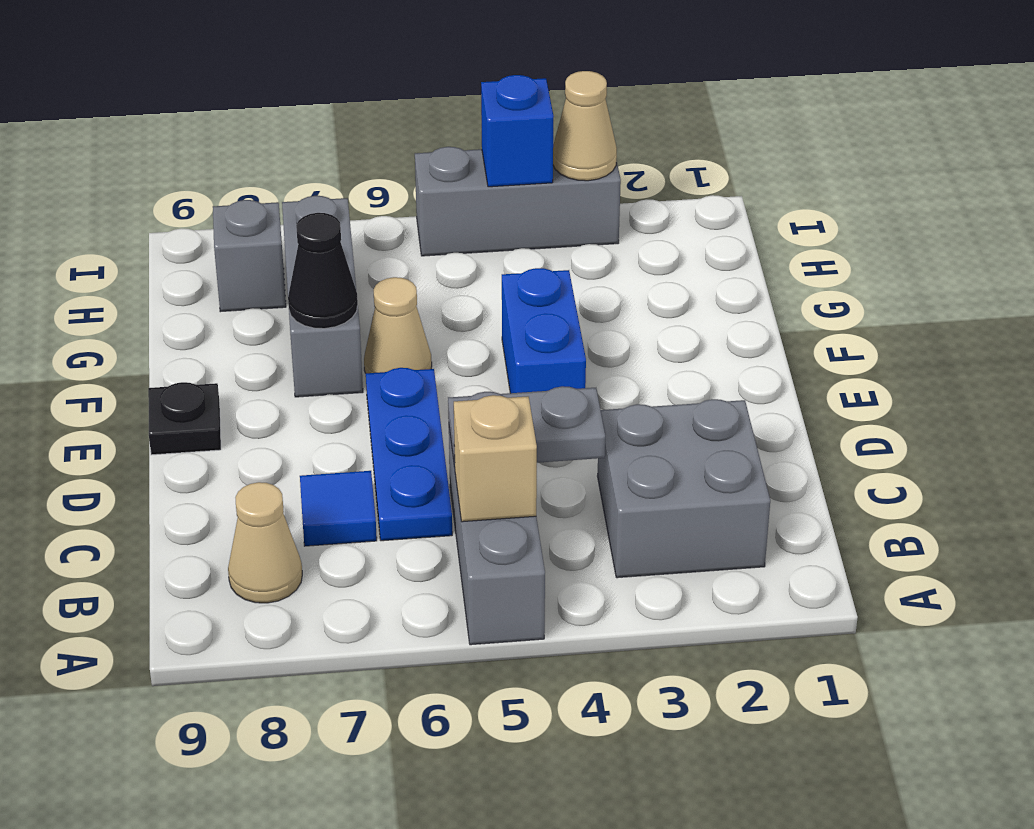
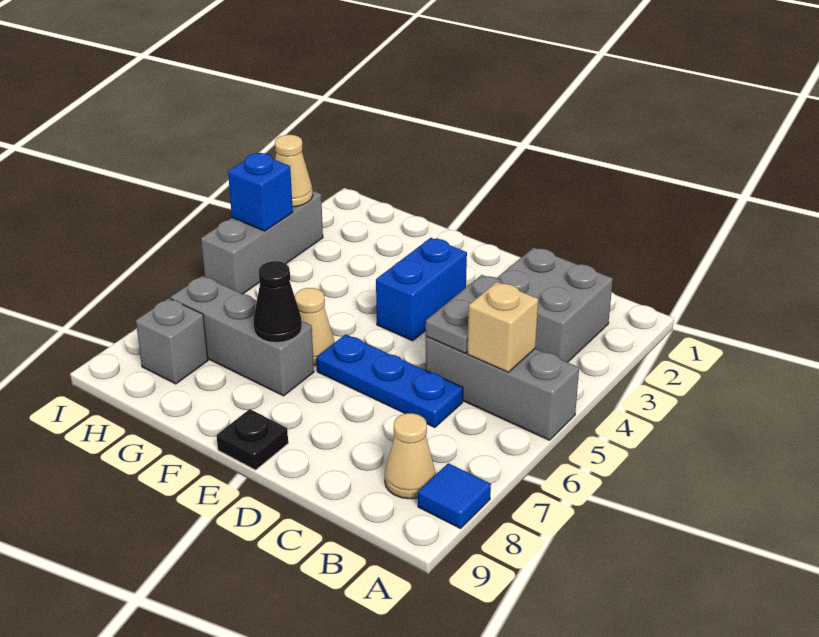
blue tile C7 level 1 -> blue tile A8 level 1
blue brick E4:F4 level 1 -> blue brick E3:E4 level 1

